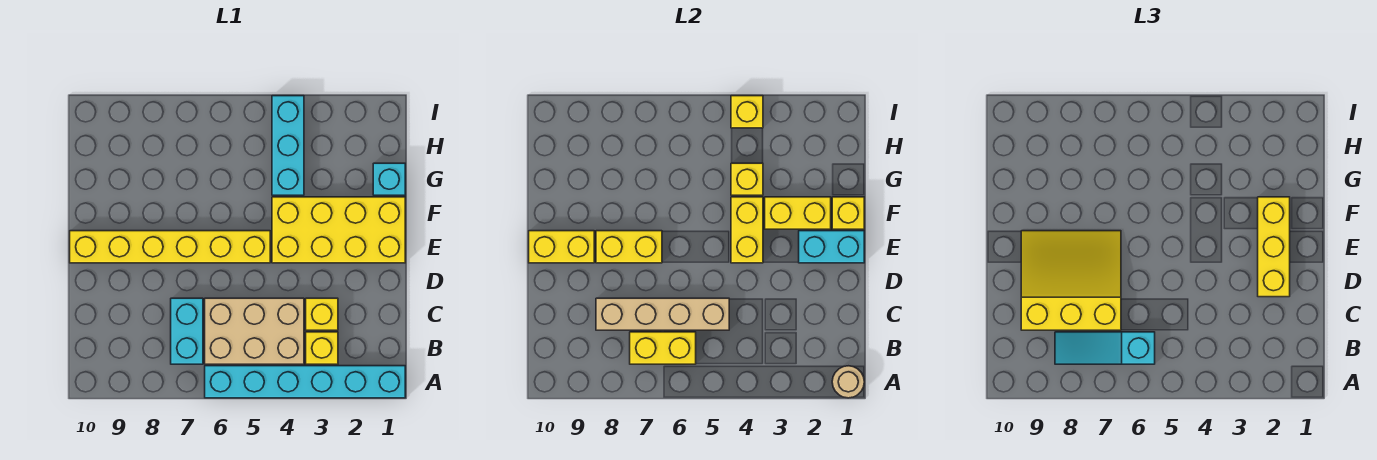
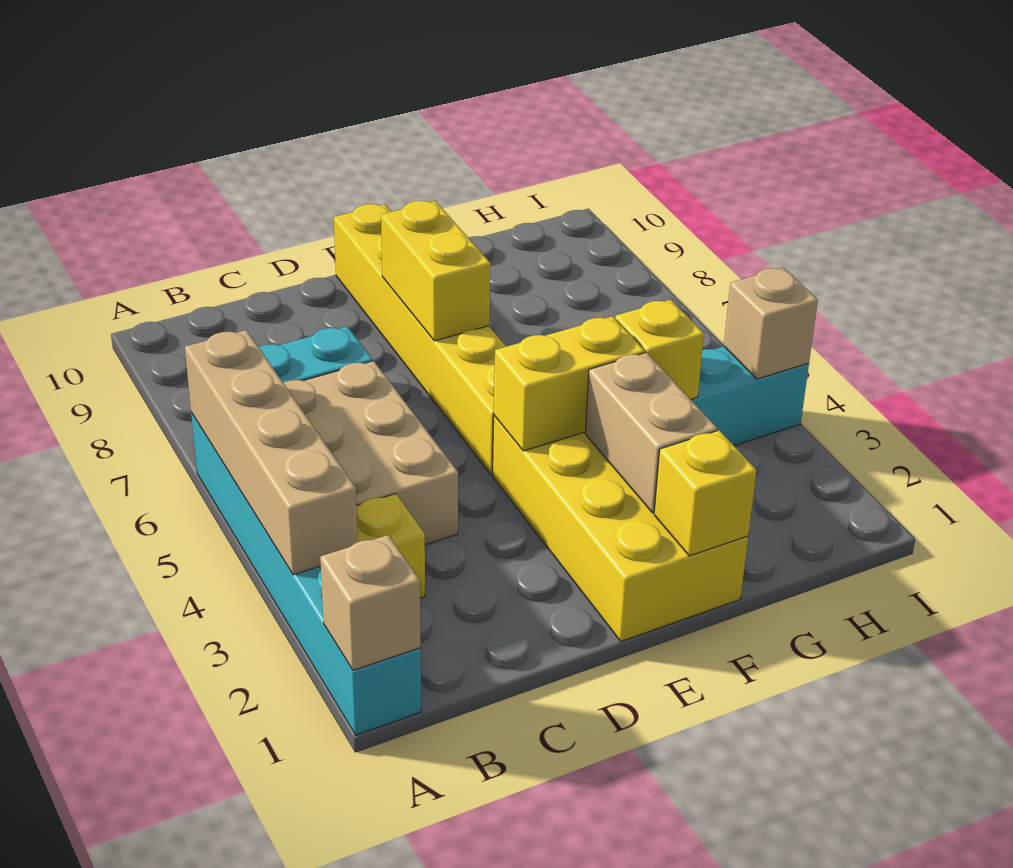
tan round brick A1 level 2 -> tan brick A1 level 2
yellow brick B6:B7 level 2 -> none
cyan slope B6:B8 level 3 top 6 -> none
yellow brick C3 level 1 -> none
tan brick C5:C8 level 2 -> tan brick A3:A6 level 2
yellow slope C7:E9 level 3 top C -> none
yellow brick D2:F2 level 3 -> none
cyan brick E1:E2 level 2 -> none
yellow brick E9:E10 level 2 -> none
yellow brick F2:F3 level 2 -> tan brick F2:F3 level 2
cyan brick G1 level 1 -> none
yellow brick I4 level 2 -> tan brick I4 level 2

